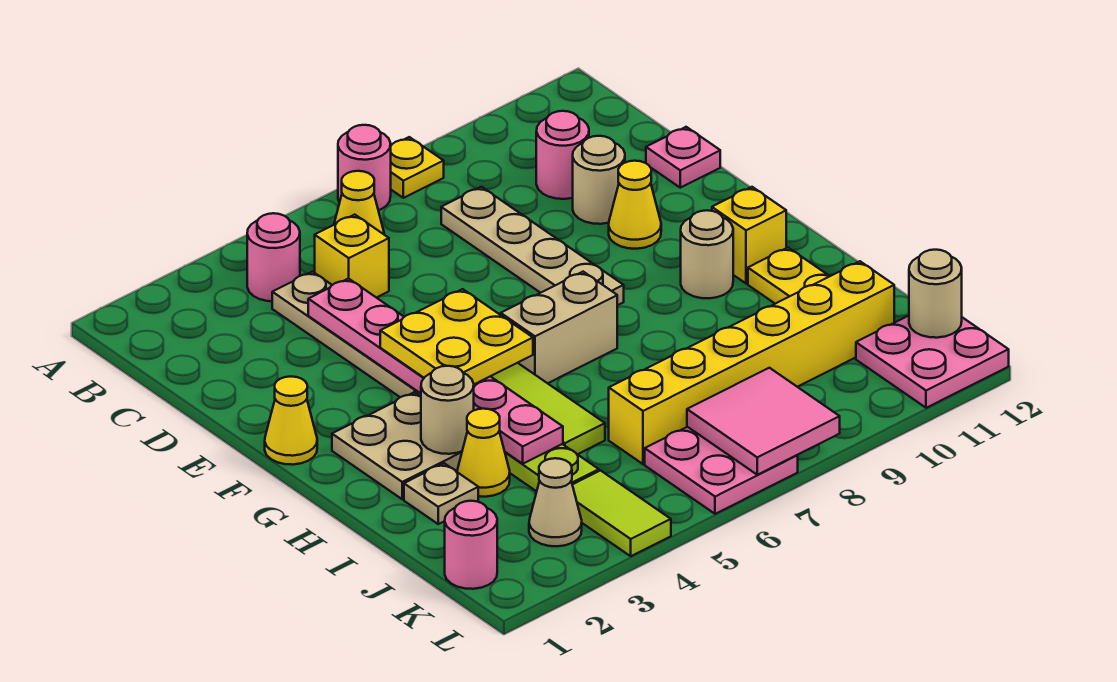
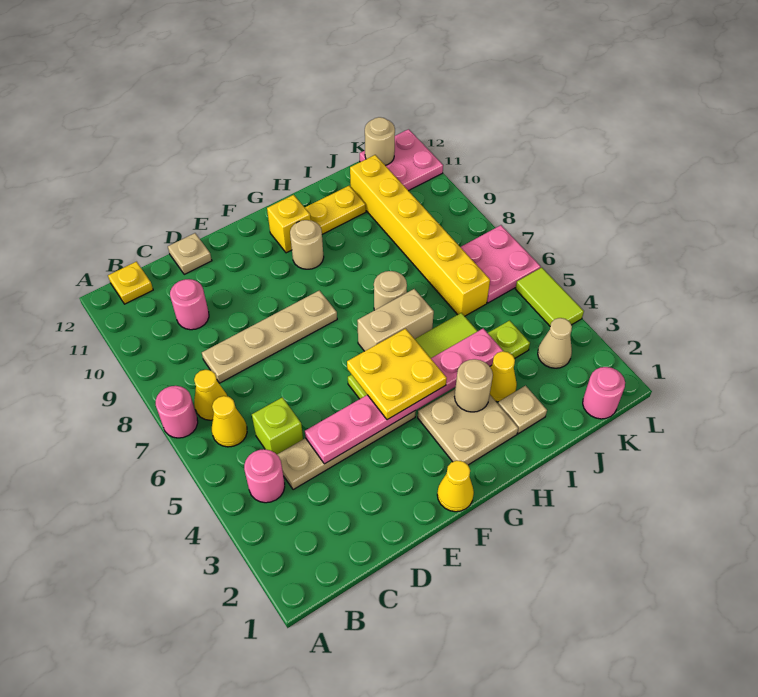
yellow plate A8 level 1 -> yellow plate B12 level 1
yellow brick C5 level 1 -> lime brick C5 level 1
tan round brick D10 level 1 -> tan round brick H7 level 1
pink plate D12 level 1 -> tan plate D12 level 1
yellow cone E10 level 1 -> yellow cone B7 level 1
tan brick G6:G7 level 1 -> tan brick G6:H6 level 1
lime tile K4:L4 level 1 -> lime tile L4:L5 level 1
pink tile K7:L8 level 2 -> none

